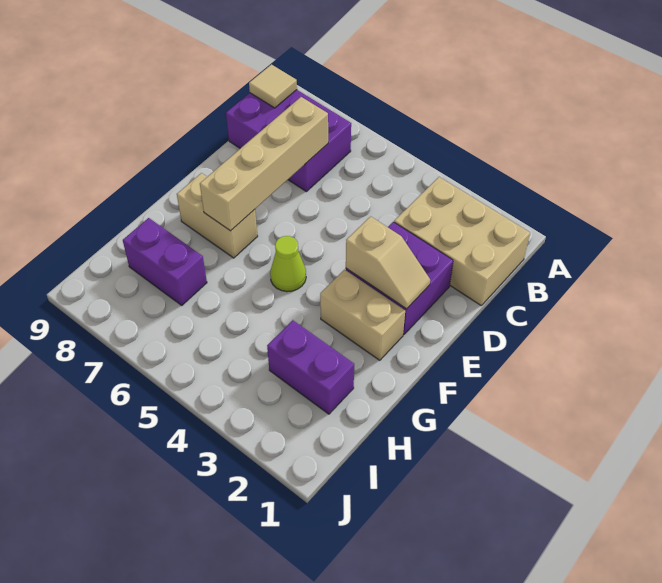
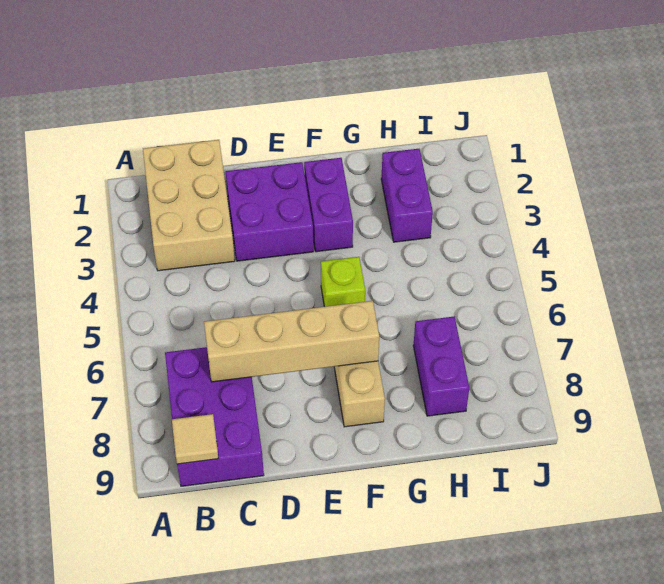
tan slope E2:E3 level 2 top 3 -> none
tan brick F2:F3 level 1 -> purple brick F2:F3 level 1
lime cone F5 level 1 -> lime brick F5 level 1

